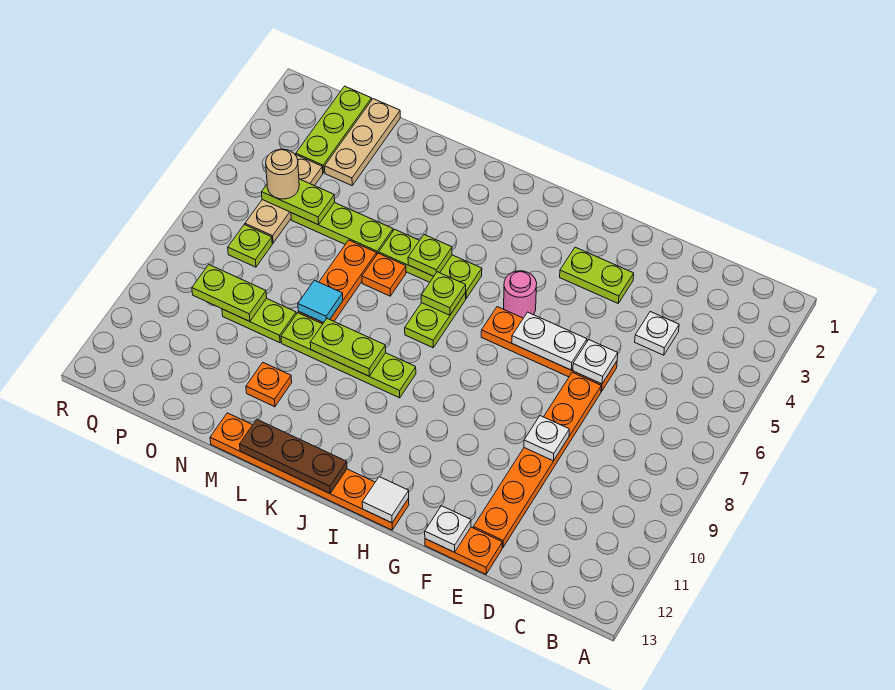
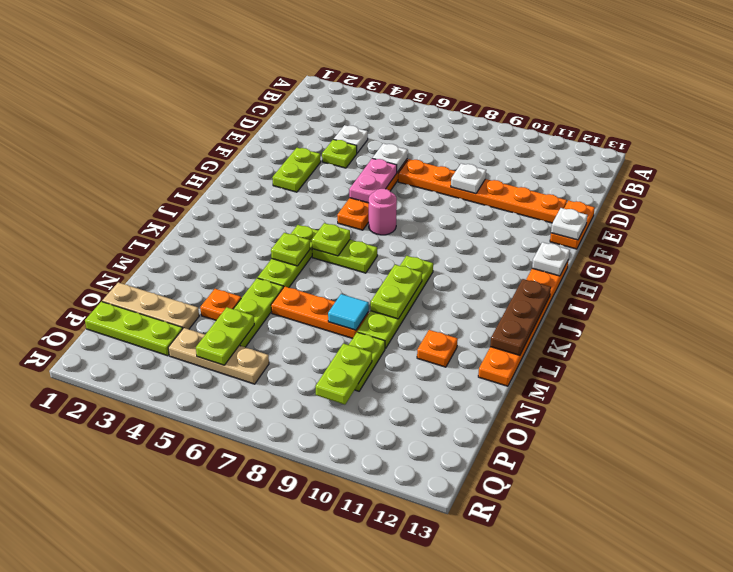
white plate F6:G6 level 2 -> pink plate F6:G6 level 2
pink round brick H5 level 1 -> pink round brick H7 level 1
white tile H13 level 2 -> white plate H13 level 2
orange plate L6 level 1 -> orange plate N4 level 1
tan round brick P5 level 3 -> none
lime plate P7 level 1 -> lime plate E4 level 1

